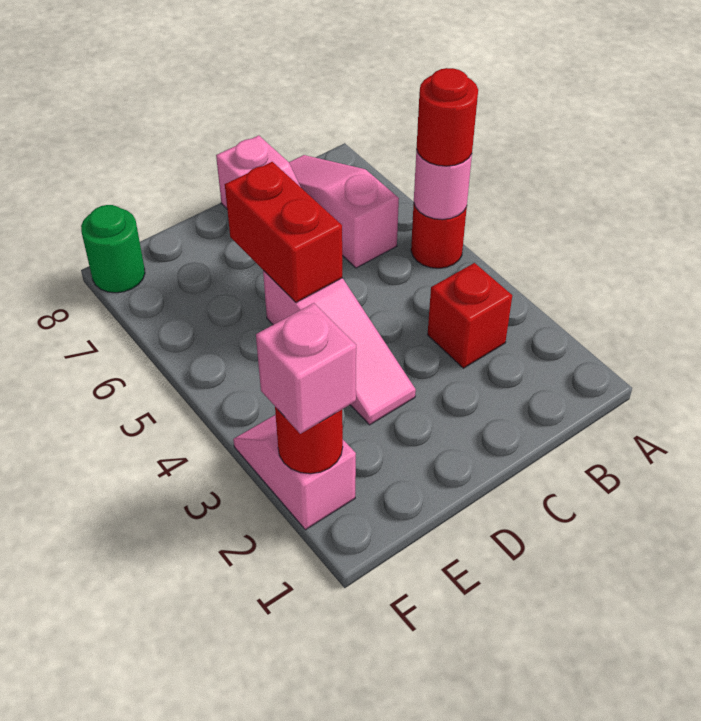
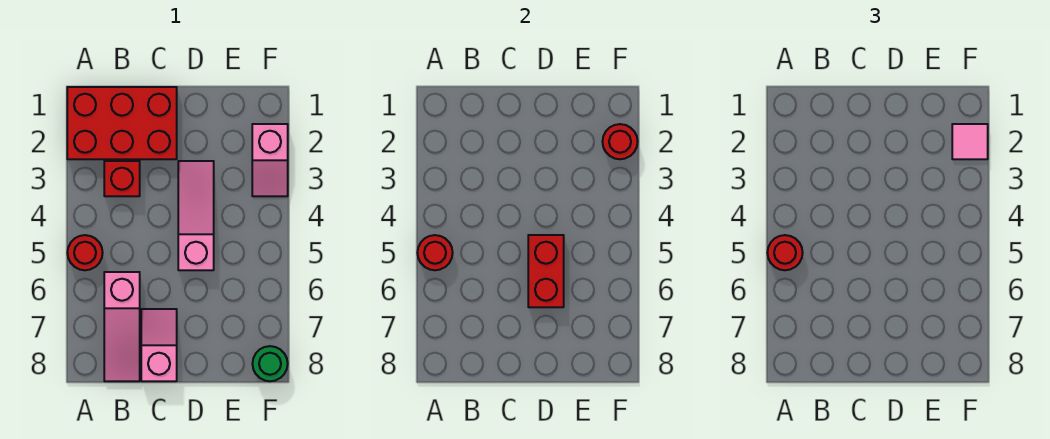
none -> red brick A1:C2 level 1
pink round brick A5 level 2 -> red round brick A5 level 2
pink brick F2 level 3 -> pink tile F2 level 3

